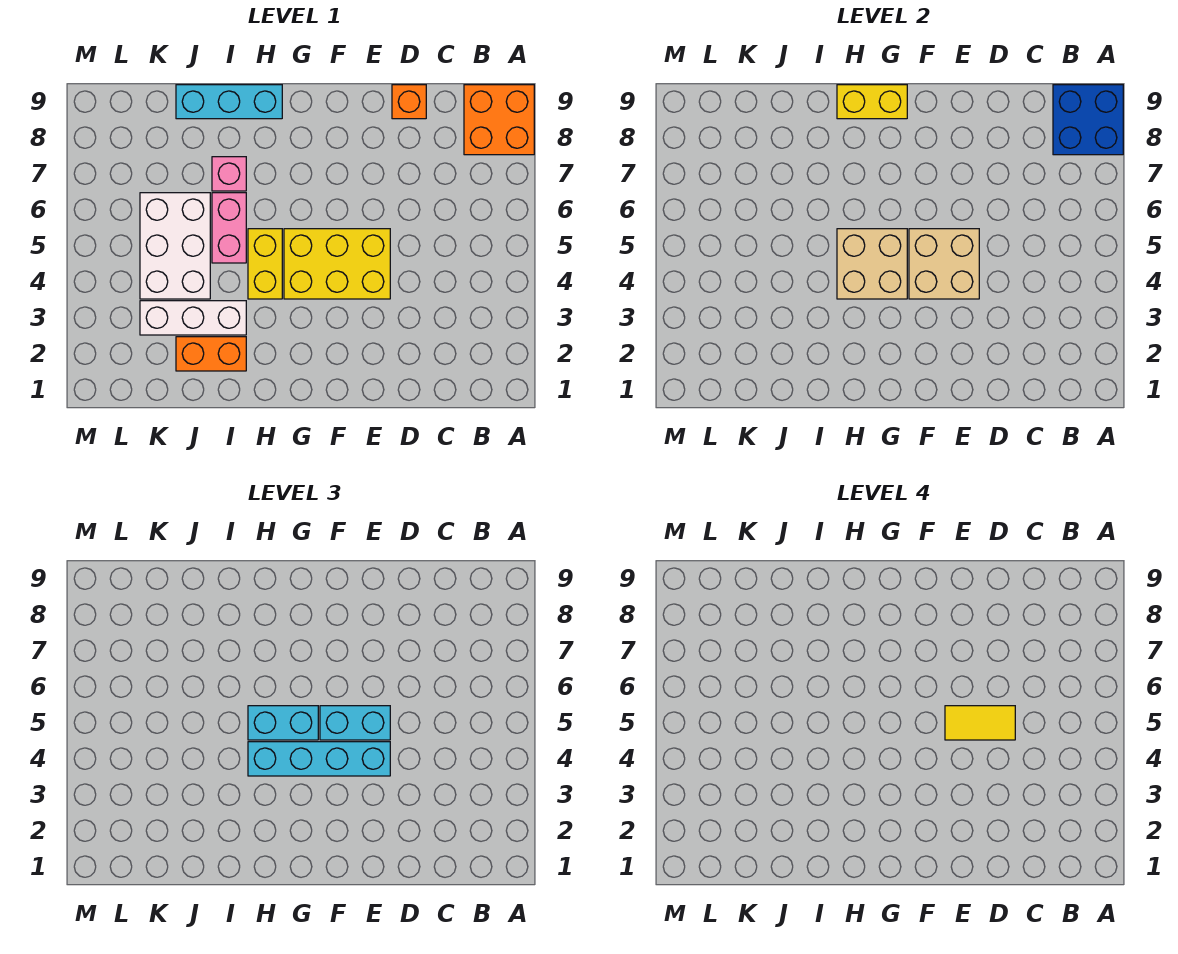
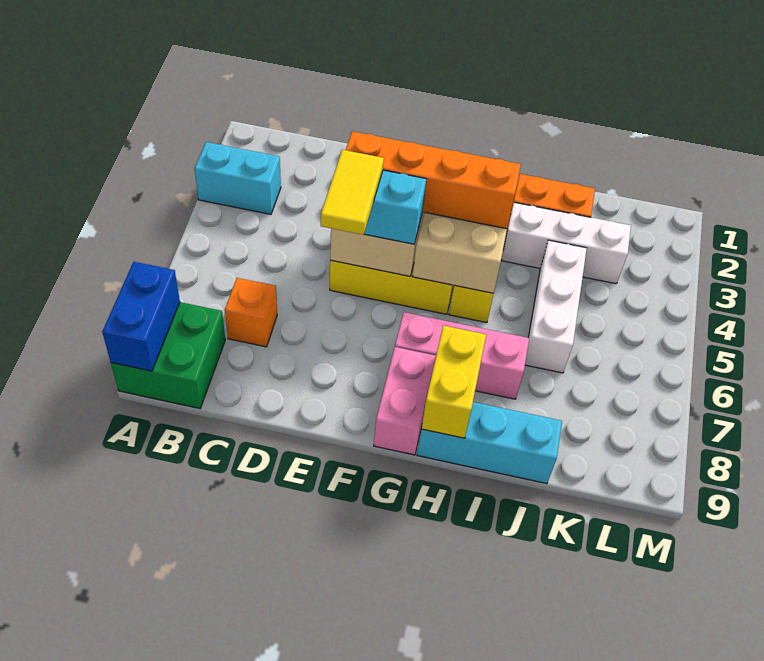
orange brick A8:B9 level 1 -> green brick A8:B9 level 1
blue brick A8:B9 level 2 -> blue brick A8:A9 level 2
yellow tile D5:E5 level 4 -> yellow tile E5:E6 level 4
orange brick D9 level 1 -> orange brick C7 level 1
cyan brick E4:H4 level 3 -> orange brick E4:H4 level 3
cyan brick G5:H5 level 3 -> cyan brick A3:B3 level 1
yellow brick G9:H9 level 2 -> yellow brick H8:H9 level 2
pink brick I5:I6 level 1 -> pink brick G8:G9 level 1
pink brick I7 level 1 -> pink brick G7:I7 level 1
white brick J4:K6 level 1 -> white brick J4:J6 level 1

